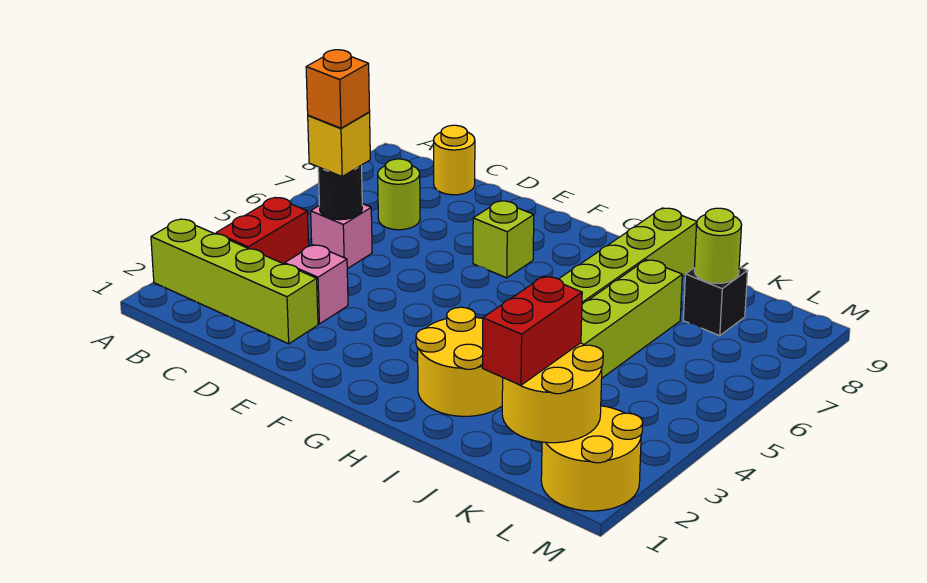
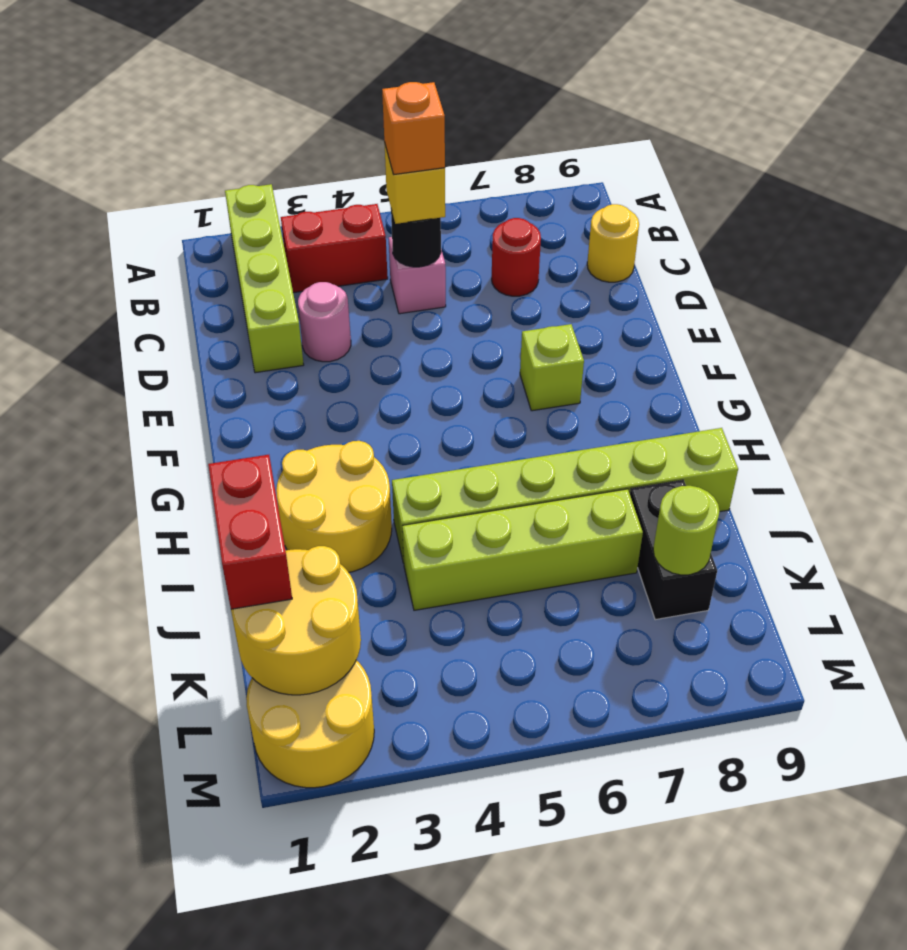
lime round brick C7 level 1 -> red round brick C7 level 1
pink brick D3 level 1 -> pink round brick D3 level 1
red brick K1:K2 level 3 -> red brick J1:K1 level 3
black brick K8 level 1 -> black brick J8:K8 level 1

